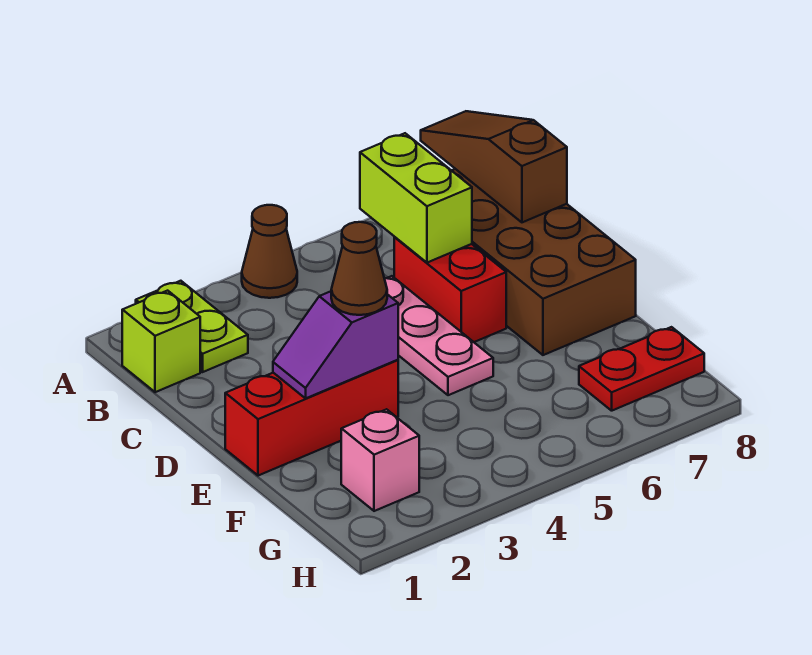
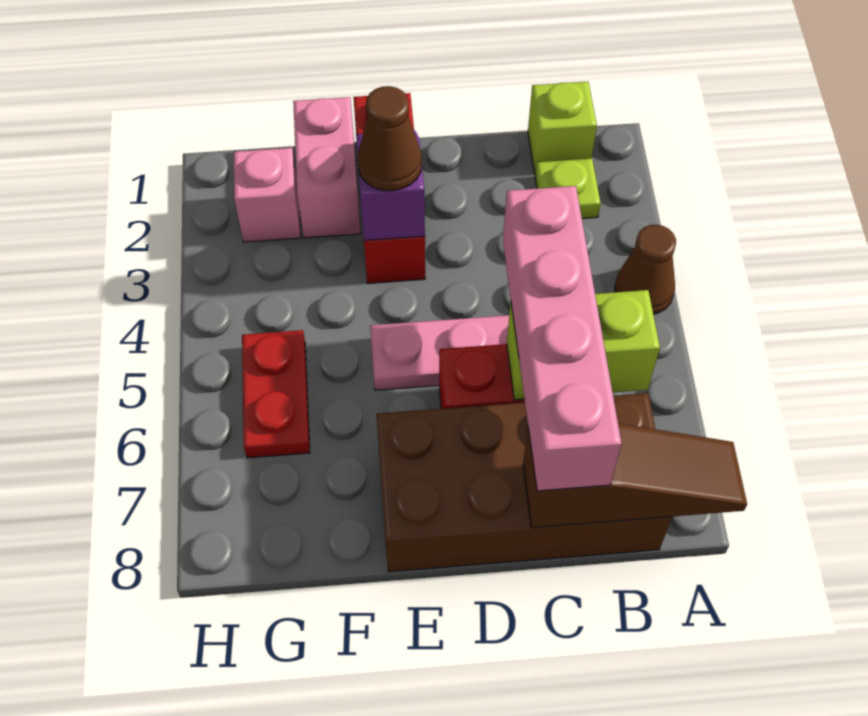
lime plate A2:B2 level 1 -> lime plate B2 level 1
none -> pink brick C5:C8 level 3
none -> pink brick F1:F2 level 1
red plate G7:G8 level 1 -> red plate G5:G6 level 1

